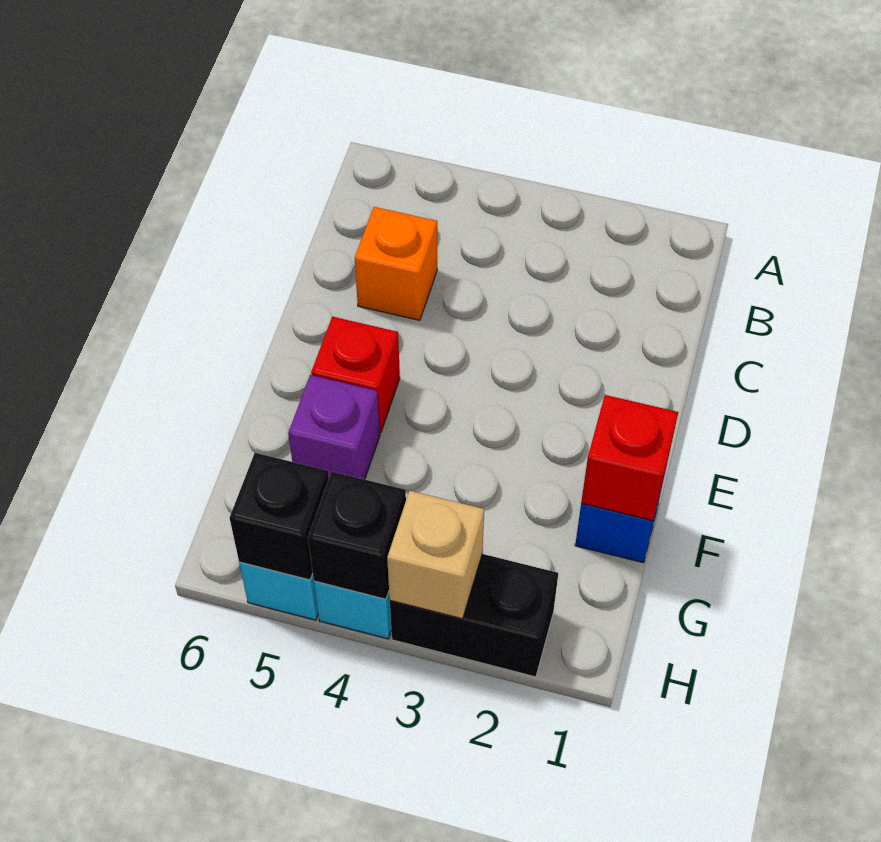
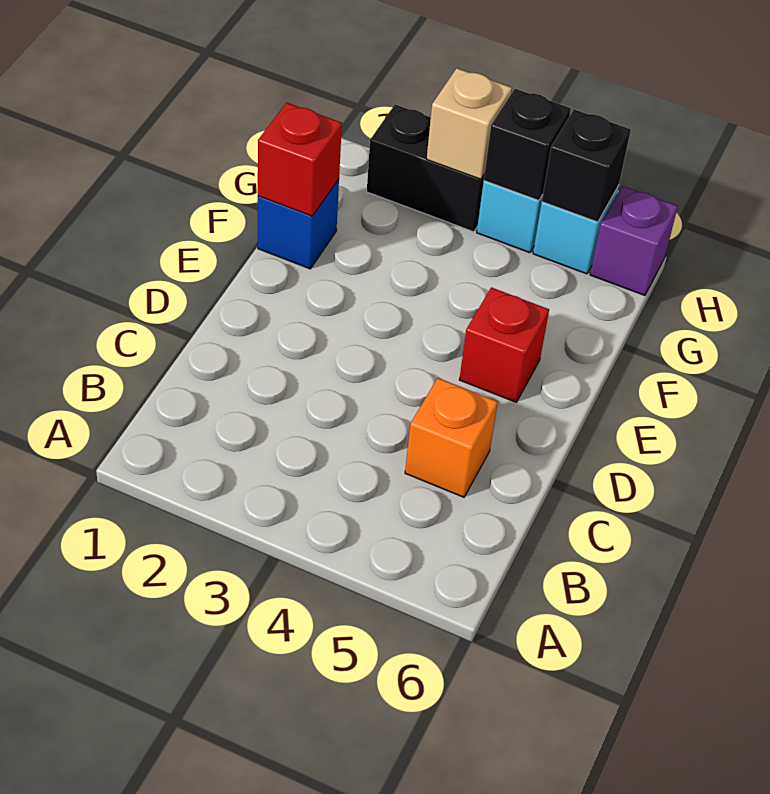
purple brick F5 level 1 -> purple brick H6 level 1

